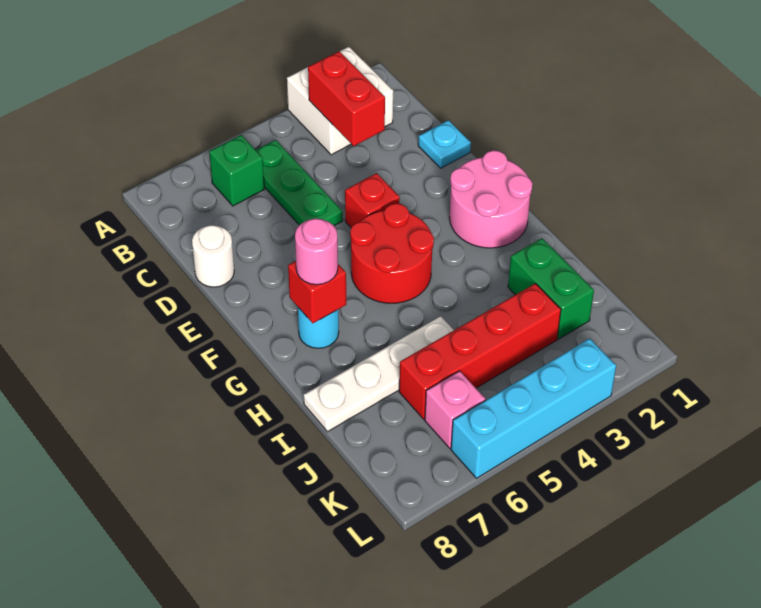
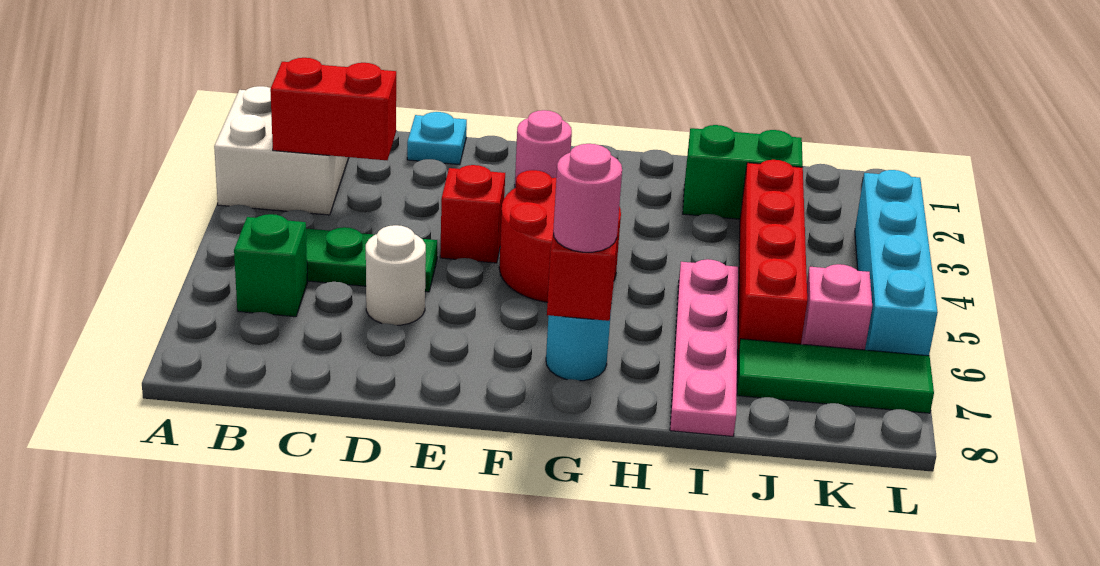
white round brick D8 level 1 -> white round brick D6 level 1
pink round brick F1:G2 level 1 -> pink round brick F2 level 1
white plate I5:I8 level 1 -> pink plate I5:I8 level 1
none -> green tile J7:L7 level 1

